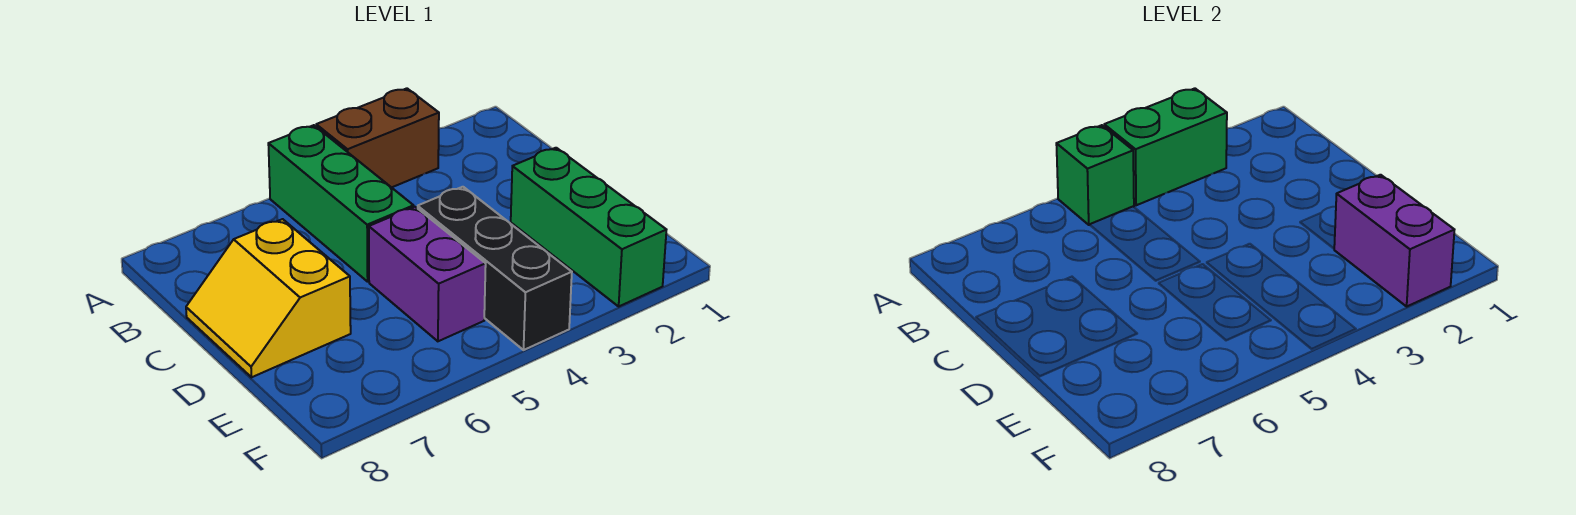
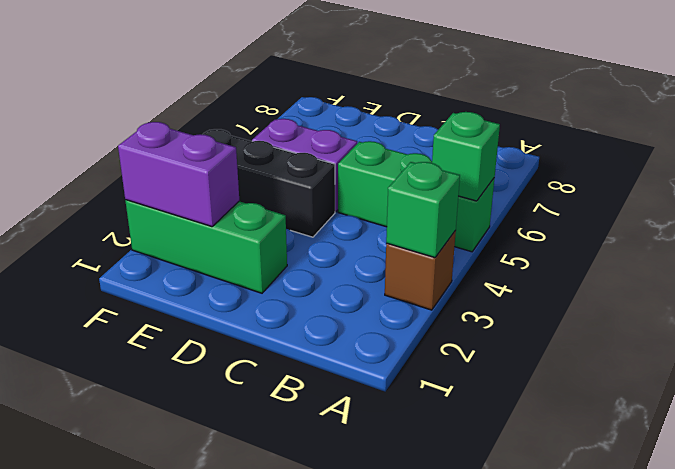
brown brick A3:A4 level 1 -> brown brick A3 level 1
green brick A3:A4 level 2 -> green brick A3 level 2
yellow slope C7:D8 level 1 top 7 -> none

